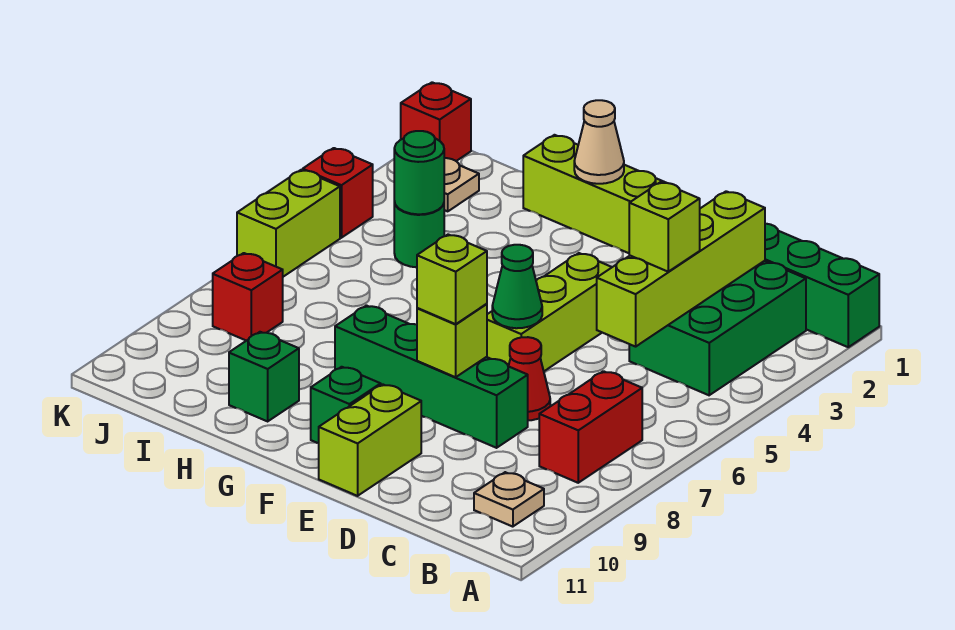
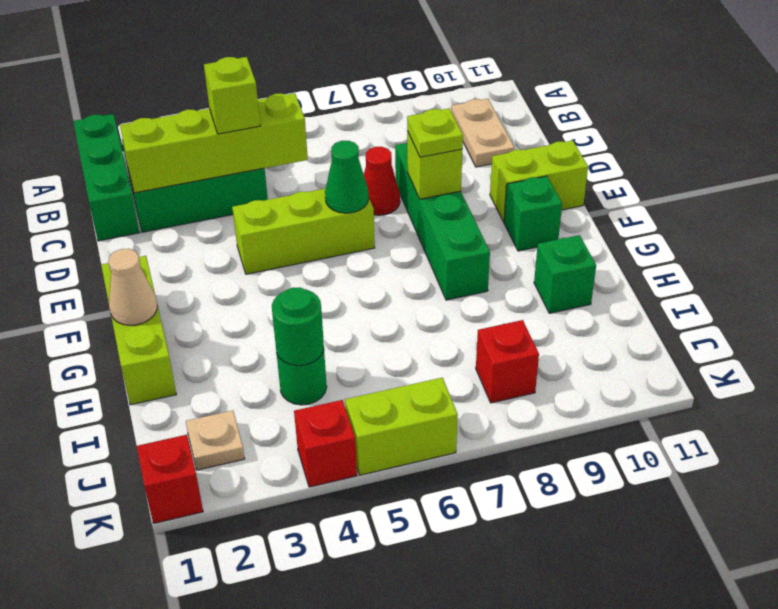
red brick B7:B8 level 1 -> none
tan plate B10 level 1 -> tan plate B10:C10 level 1
lime brick E8 level 3 -> lime plate E8 level 3

